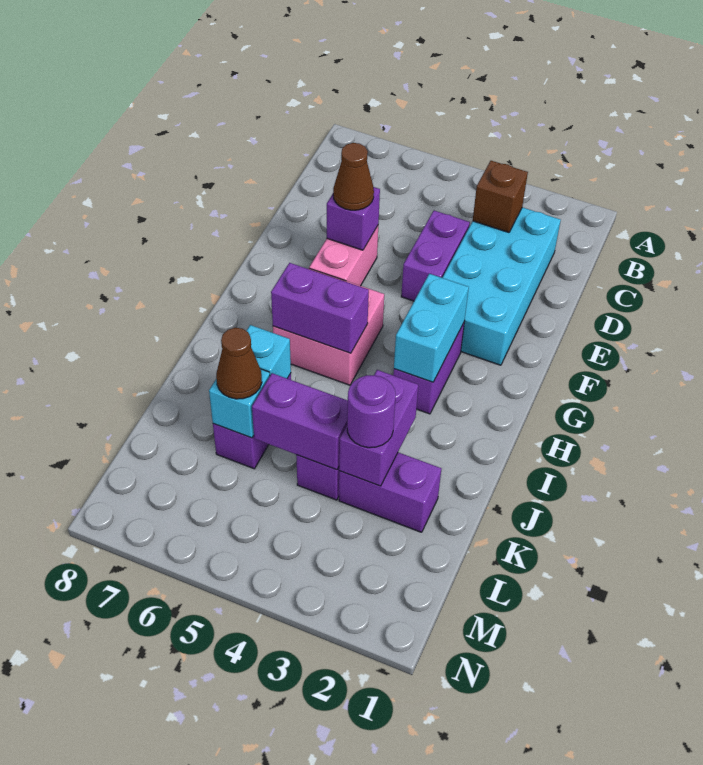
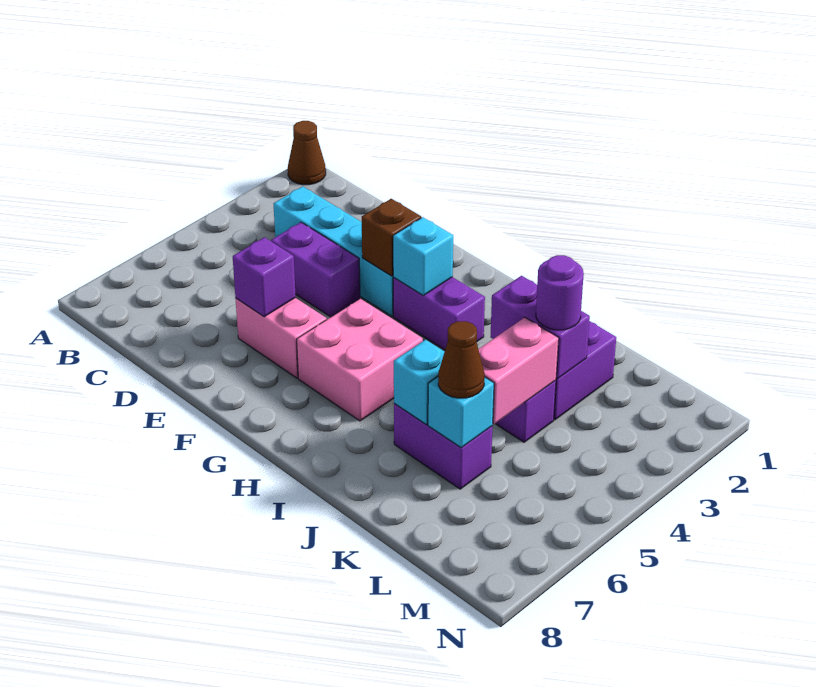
cyan brick C2:F3 level 1 -> cyan brick C3:F3 level 1
brown brick C3 level 2 -> brown brick F3 level 2
brown cone E6 level 3 -> brown cone A1 level 1
cyan brick G3:H3 level 2 -> cyan brick G3 level 2
purple brick H5:H6 level 2 -> none
purple brick K4:K5 level 2 -> pink brick K4:K5 level 2

